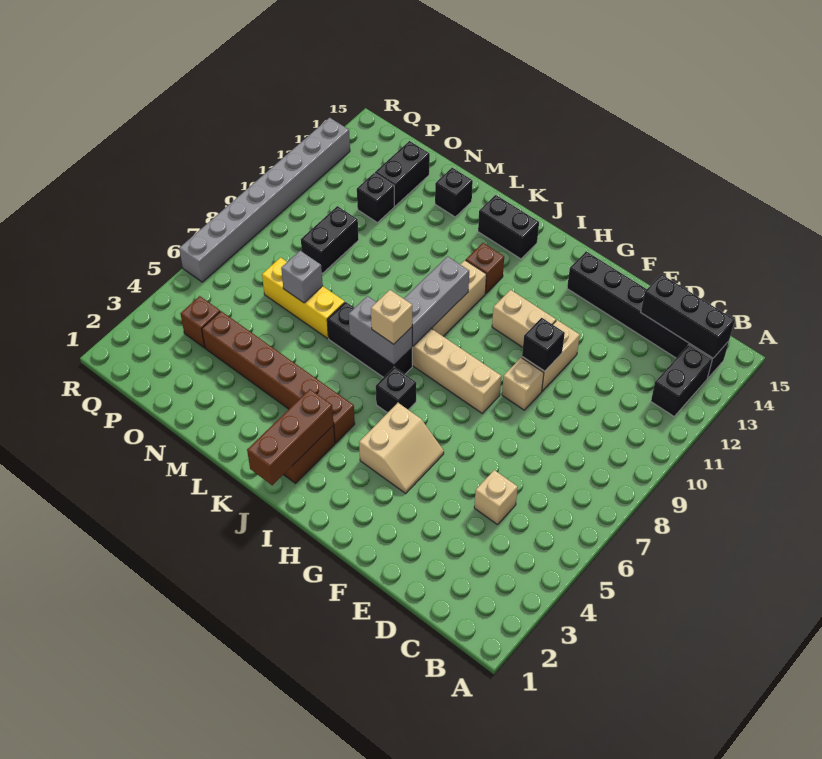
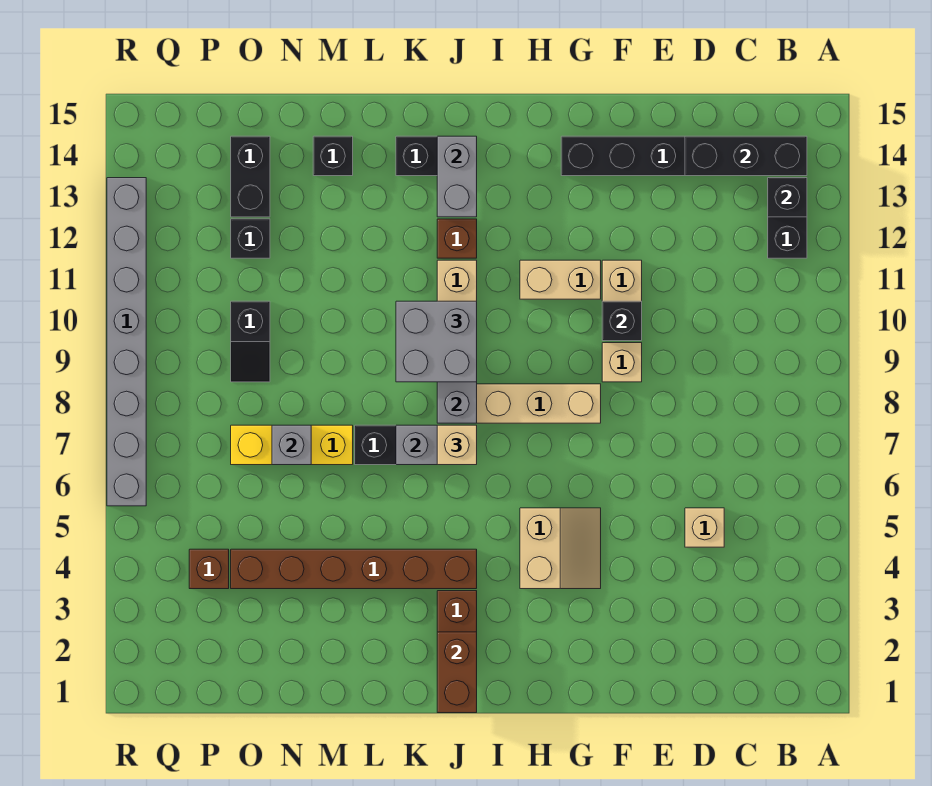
black brick I6 level 1 -> black brick B13 level 2
brown brick J1:J3 level 2 -> brown brick J1:J2 level 2
none -> grey brick J9:K10 level 3
none -> grey brick J13:J14 level 2
black brick O9:O10 level 1 -> black slope O9:O10 level 1 top 10

